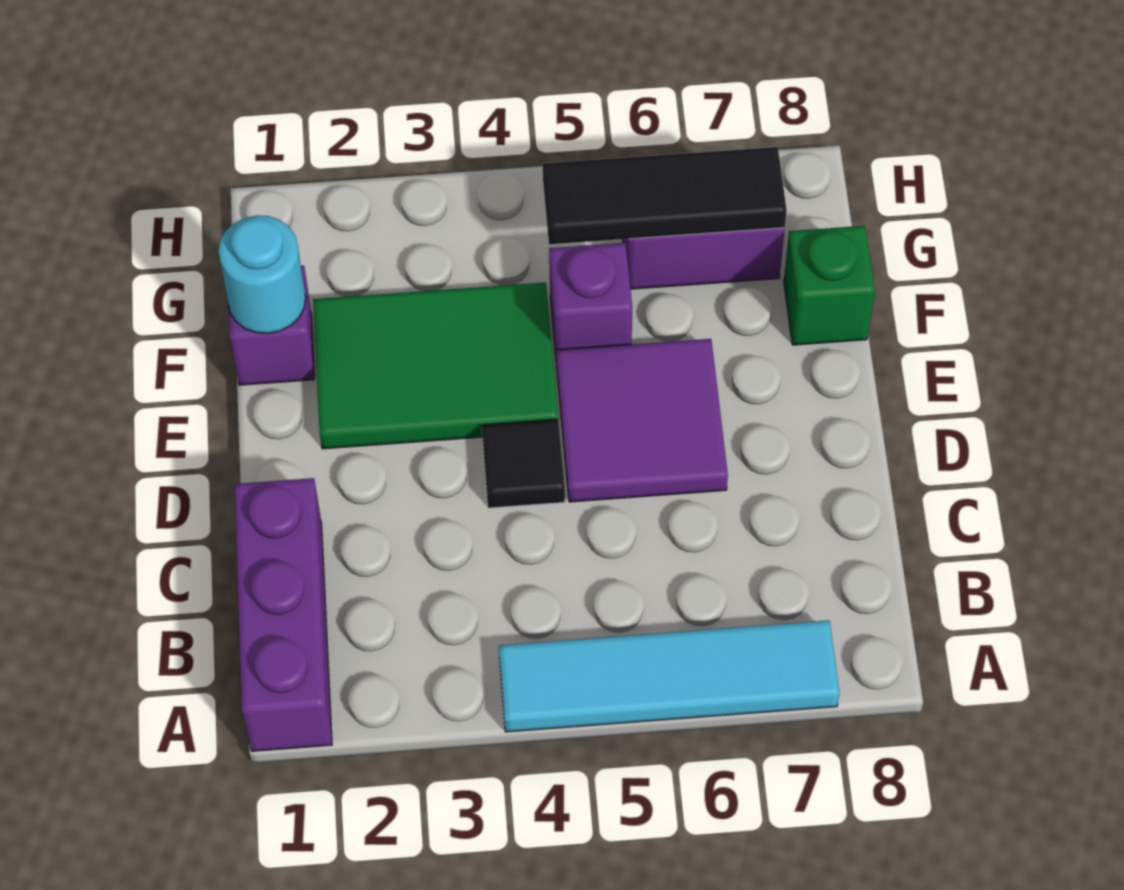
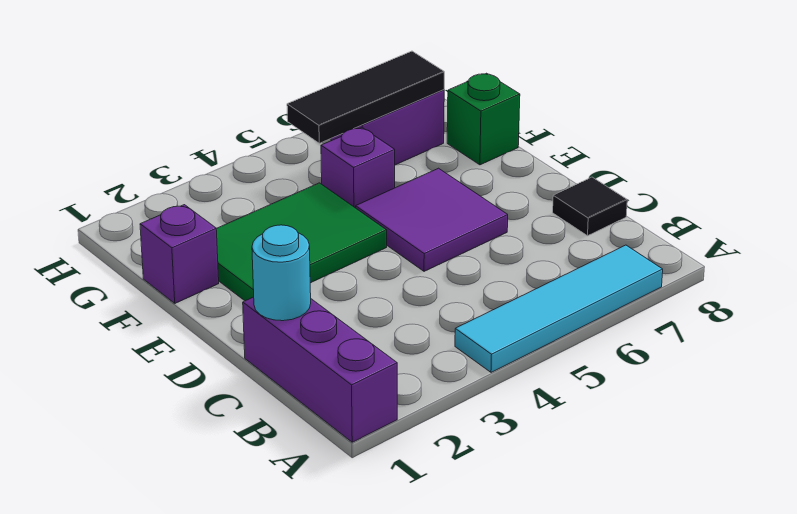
black tile D4 level 1 -> black tile C8 level 1
cyan round brick F1 level 2 -> cyan round brick C1 level 2

